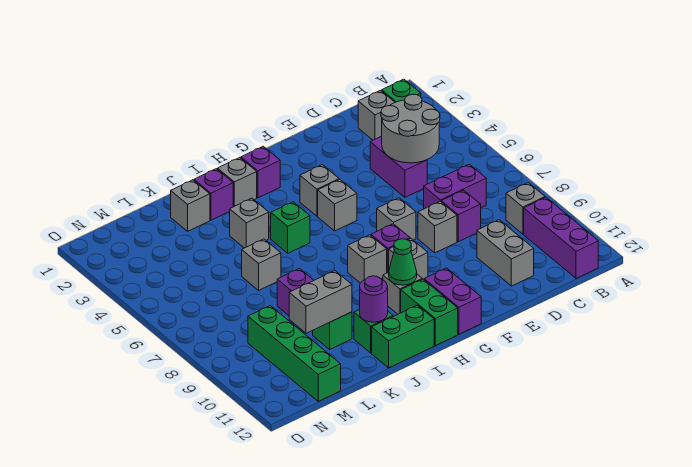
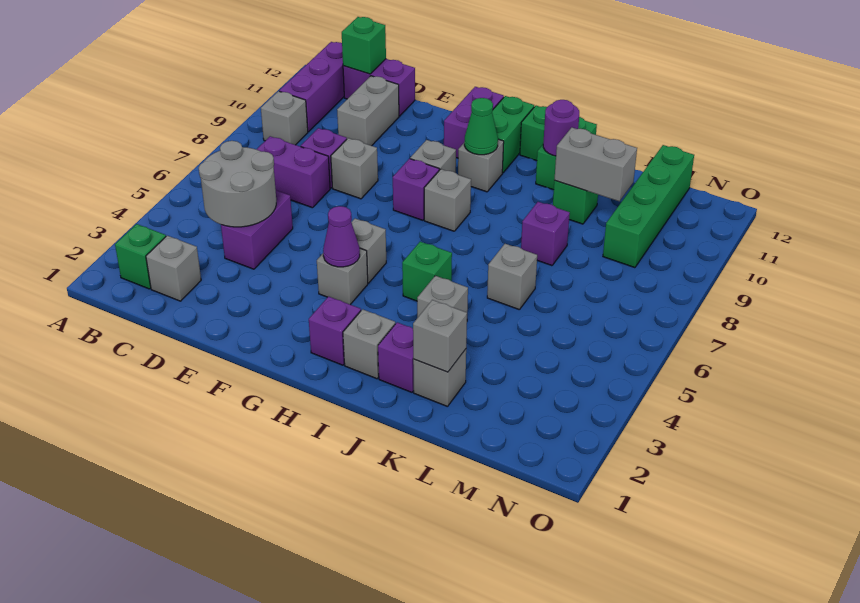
none -> purple brick C12:D12 level 1
none -> green brick C12 level 2
grey brick F7 level 1 -> grey brick K2 level 2
none -> purple cone G4 level 2

